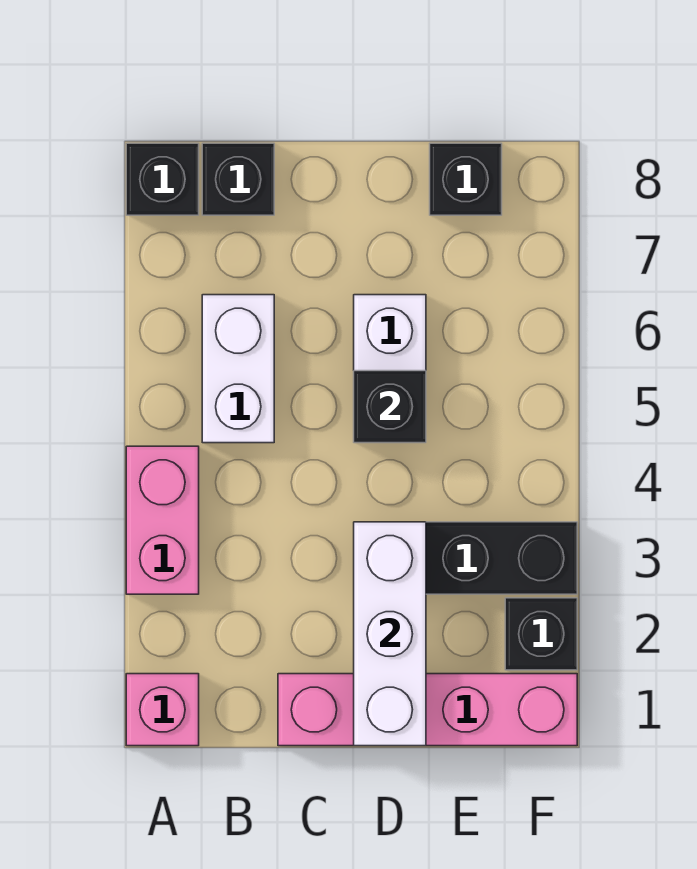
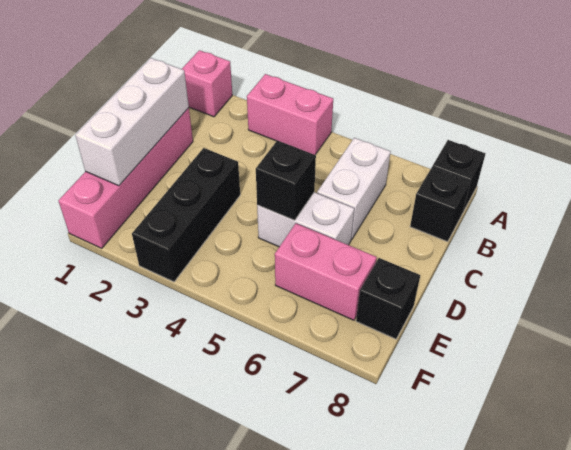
white brick B5:B6 level 1 -> white brick B6:C6 level 1
white brick D1:D3 level 2 -> white brick C1:E1 level 2
none -> pink brick E6:E7 level 1
black brick F2 level 1 -> none

